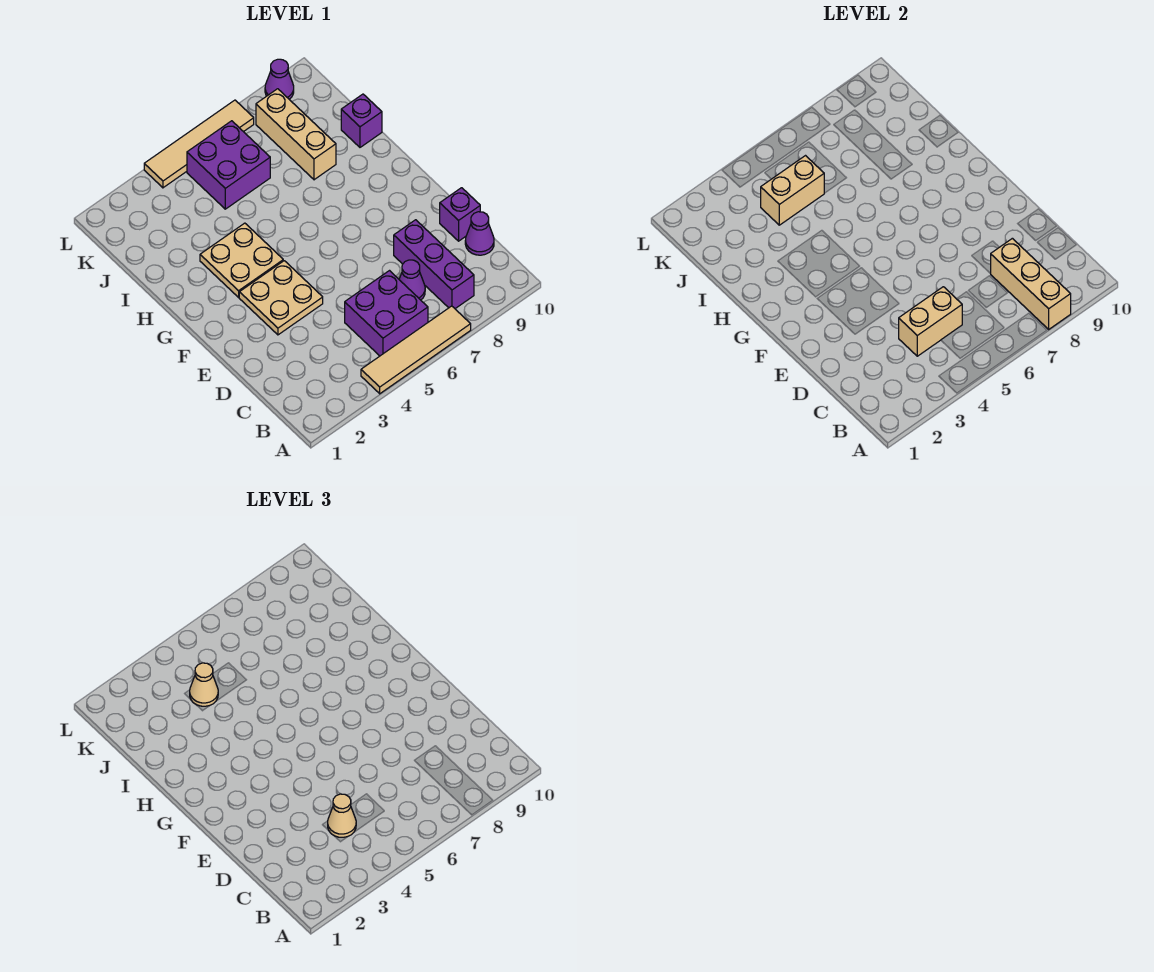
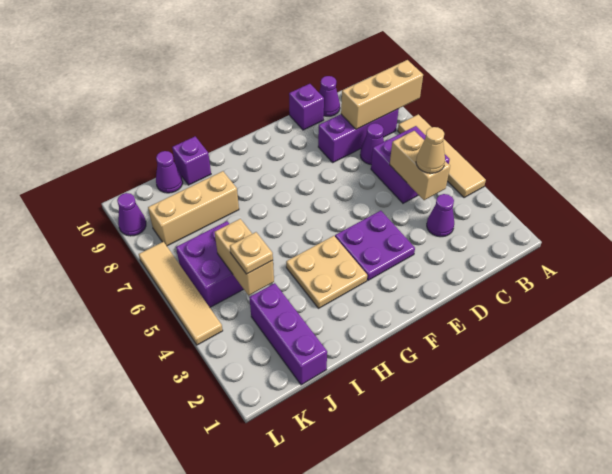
none -> purple cone C3 level 1
tan plate E3:F4 level 1 -> purple plate E3:F4 level 1
none -> purple brick J1:J3 level 1
tan cone J4 level 3 -> tan plate J4 level 3
none -> purple cone J10 level 1

